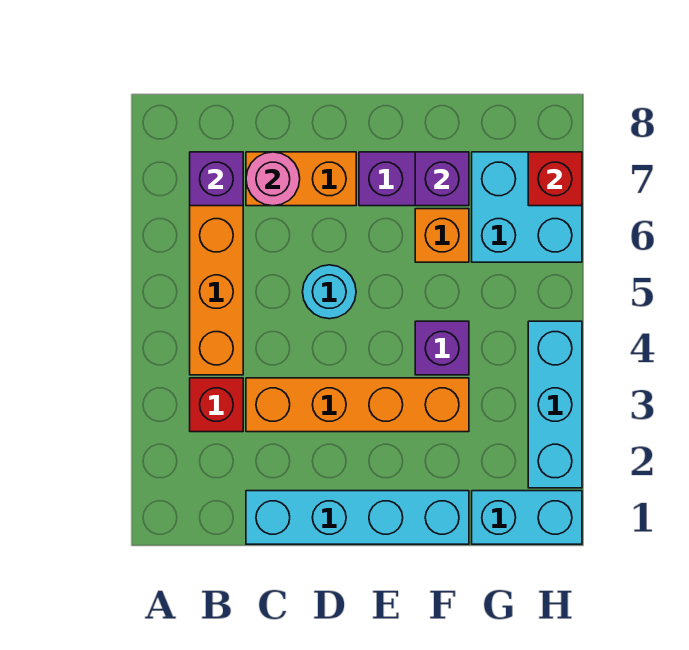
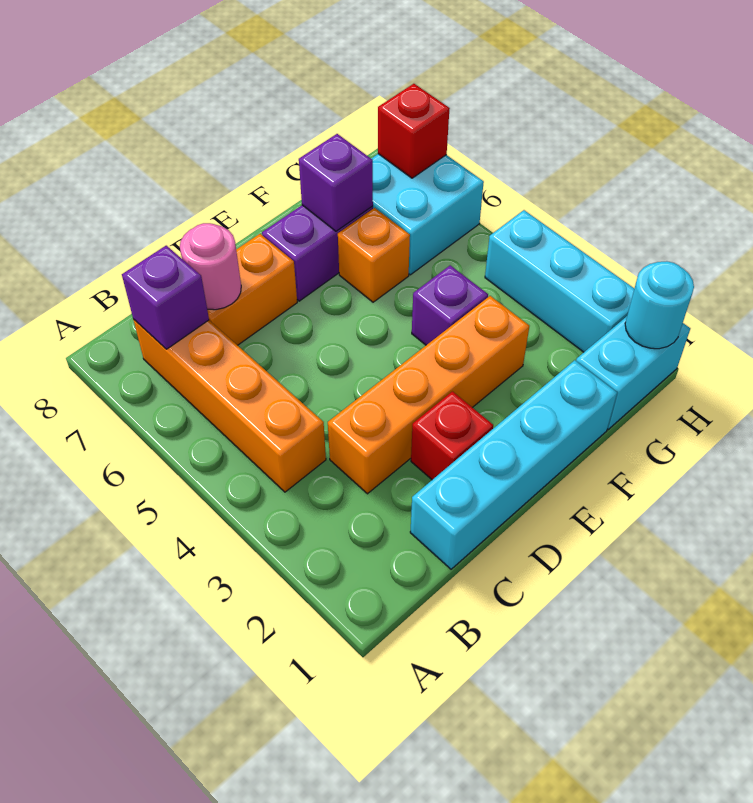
red brick B3 level 1 -> red brick D2 level 1
cyan round brick D5 level 1 -> cyan round brick H1 level 2

